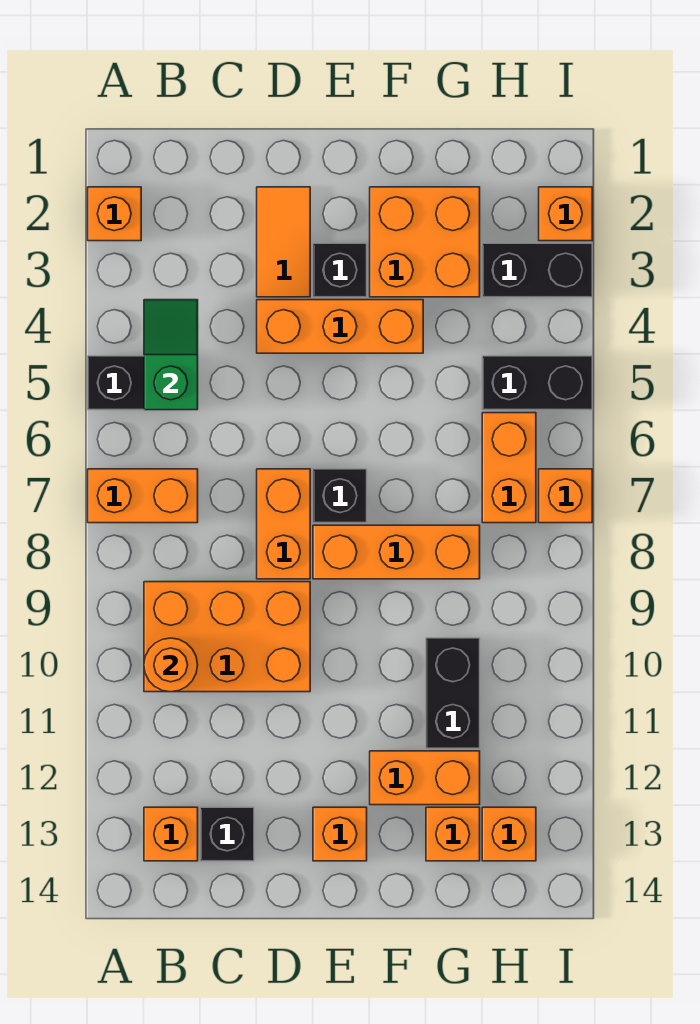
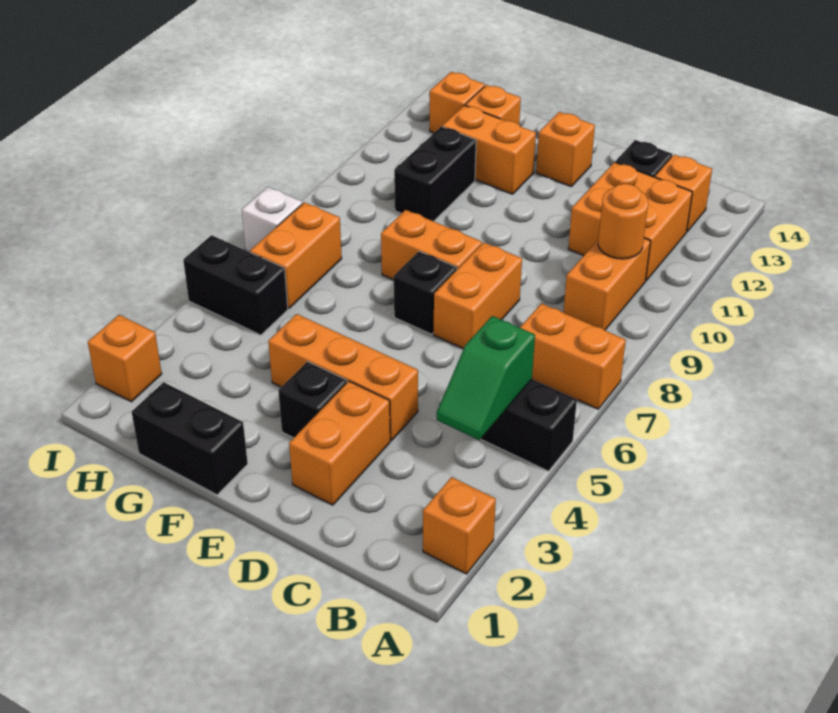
orange brick B9:D10 level 1 -> orange brick B9:B10 level 1
orange tile D2:D3 level 1 -> orange brick D2:D3 level 1
orange brick E8:G8 level 1 -> orange brick E8:F8 level 1
orange brick F2:G3 level 1 -> orange brick B11:C12 level 1
black brick H3:I3 level 1 -> black brick F1:G1 level 1
orange brick I7 level 1 -> white brick I7 level 1

